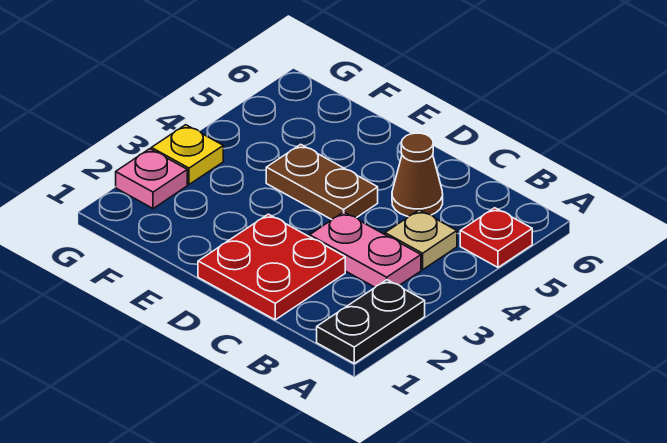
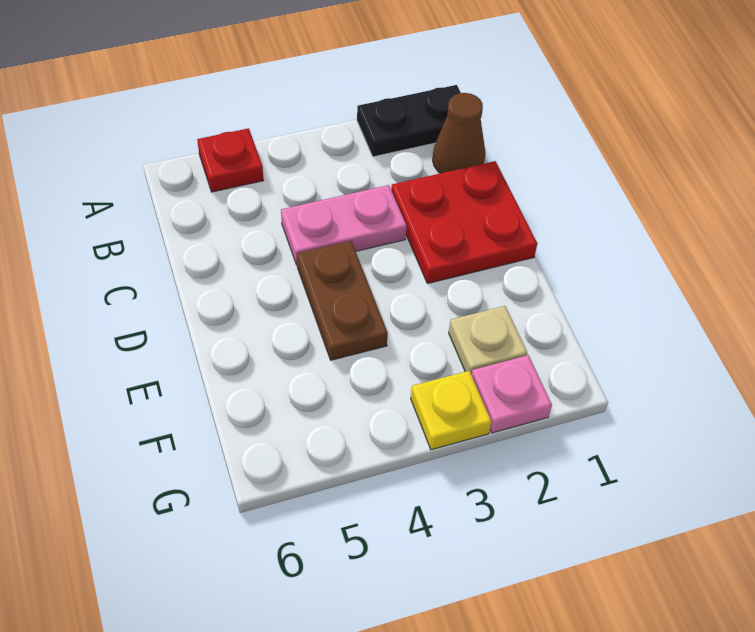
pink plate B3:C3 level 1 -> pink plate C3:C4 level 1
tan plate B4 level 1 -> tan plate F2 level 1
brown cone C5 level 1 -> brown cone B1 level 1

